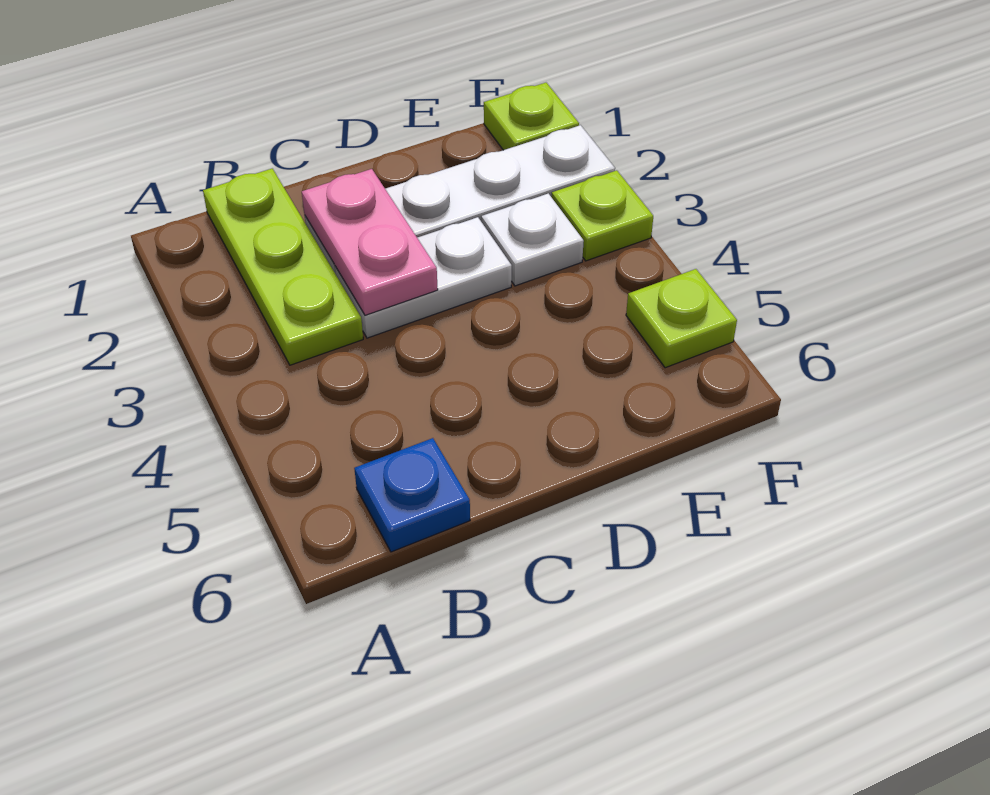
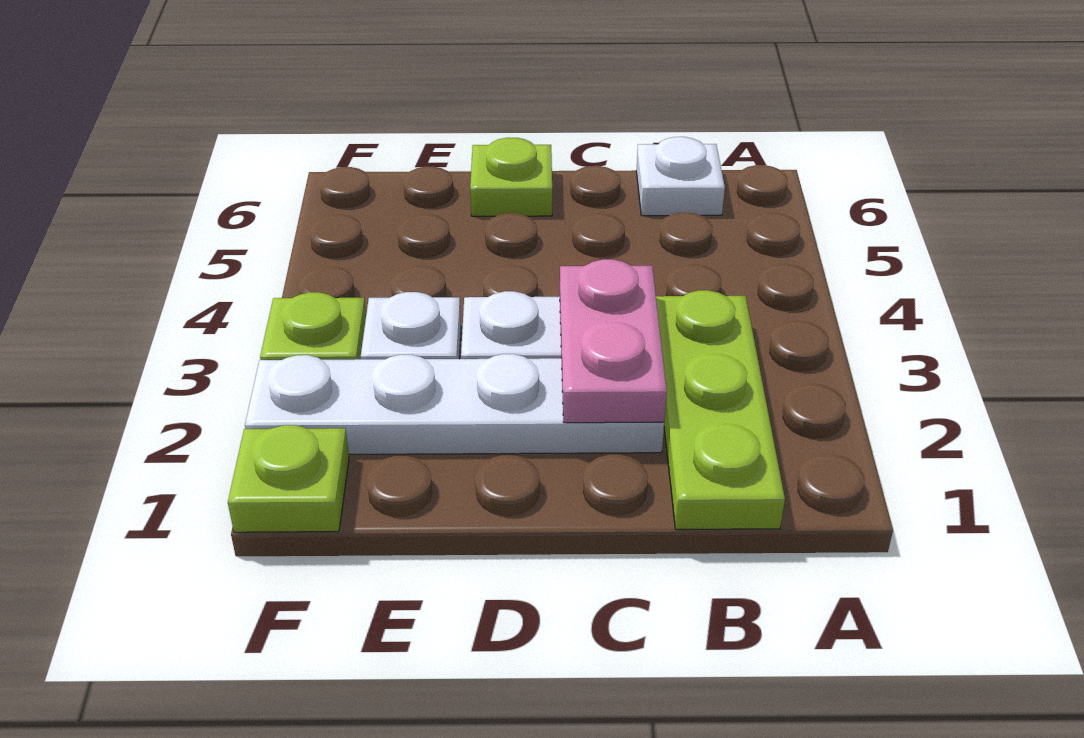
blue plate B6 level 1 -> white plate B6 level 1
lime plate F5 level 1 -> lime plate D6 level 1

